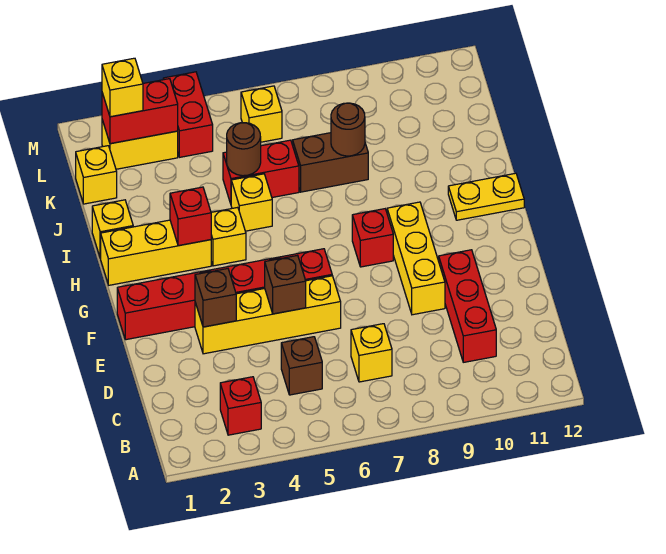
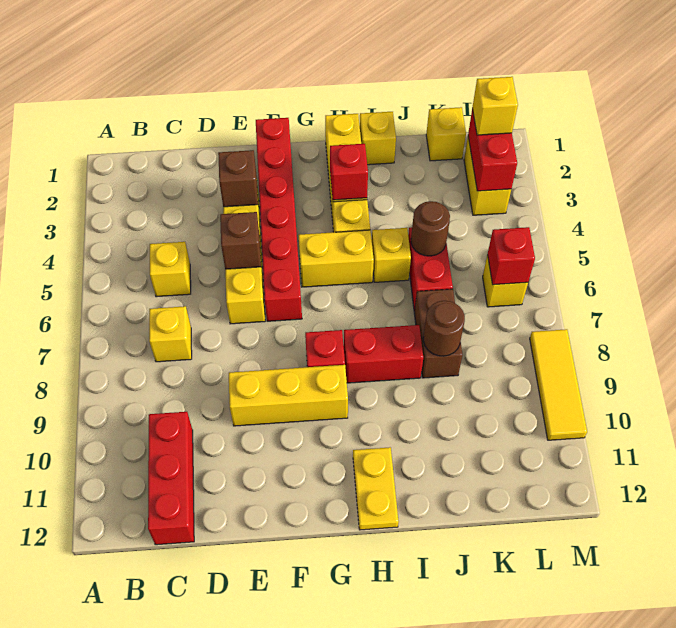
red brick B3 level 1 -> red brick L6 level 2
brown brick C5 level 1 -> yellow brick C5 level 1
red brick C10:E10 level 1 -> red brick C10:C12 level 1
none -> yellow brick G5:H5 level 1
red brick L4:M4 level 1 -> red brick H8:I8 level 1
none -> yellow tile M8:M10 level 1

